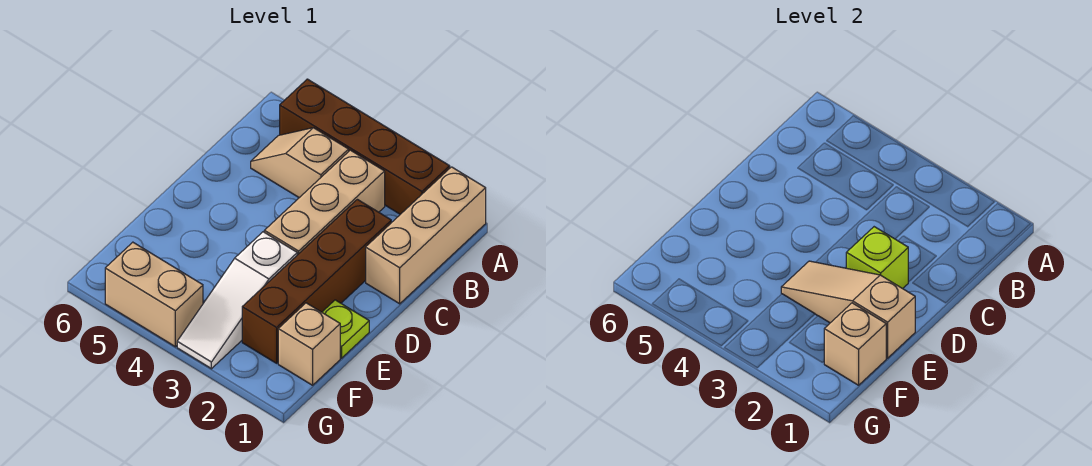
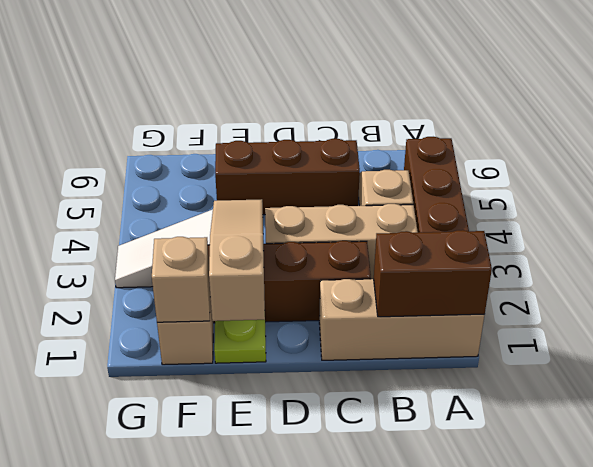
none -> brown brick A1:B1 level 2
none -> brown brick C5:E5 level 1
lime brick D2 level 2 -> none
tan brick G4:G5 level 1 -> none

